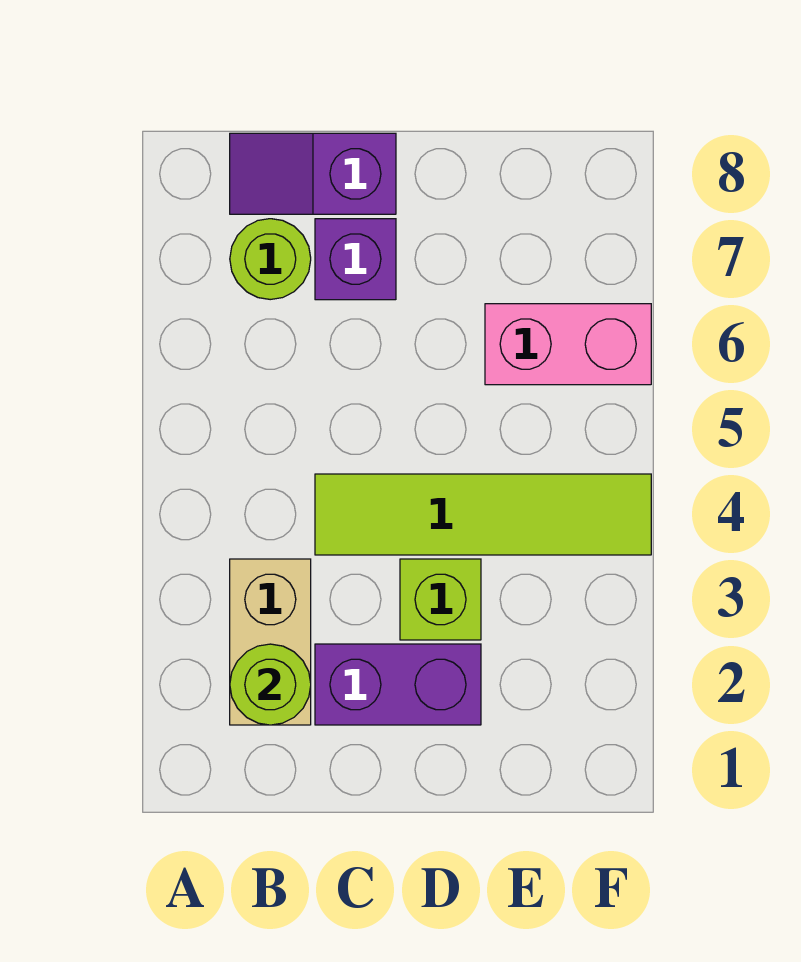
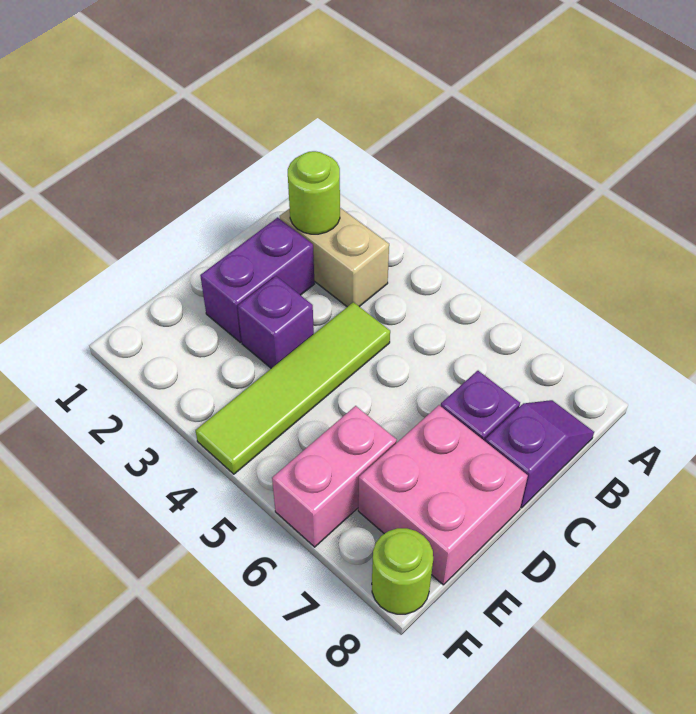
lime round brick B7 level 1 -> lime round brick F8 level 1
lime brick D3 level 1 -> purple brick D3 level 1
none -> pink brick D7:E8 level 1

